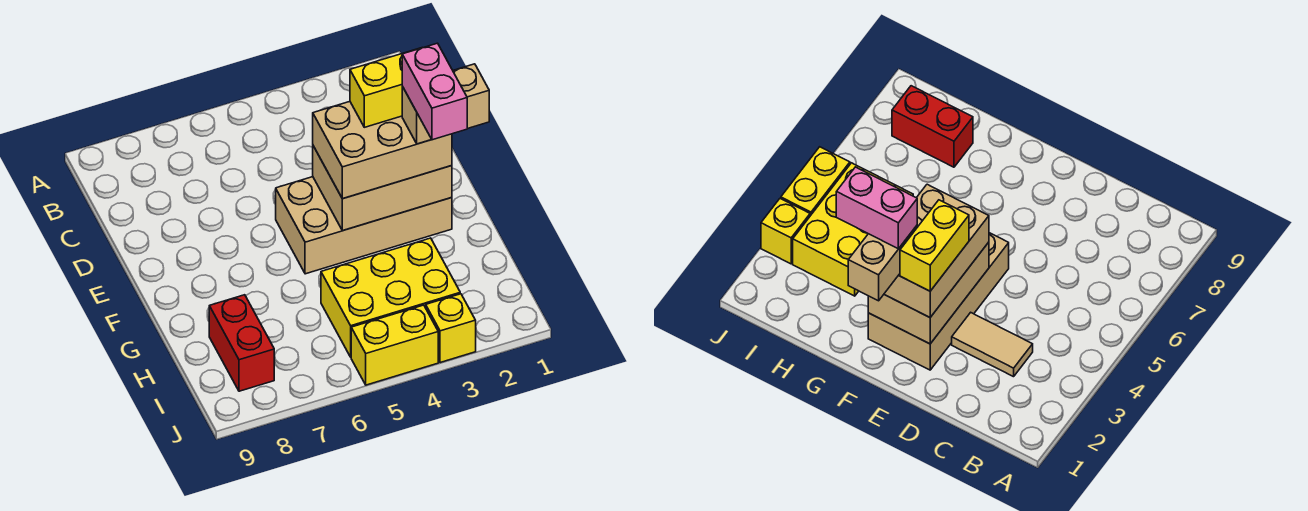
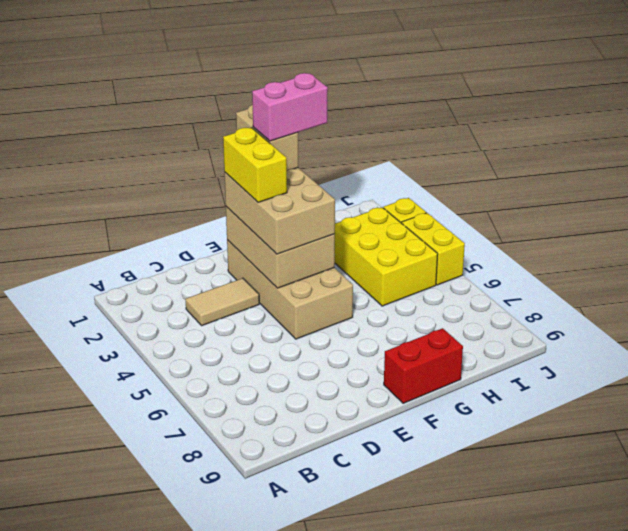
red brick H8:I8 level 1 -> red brick F9:G9 level 1

